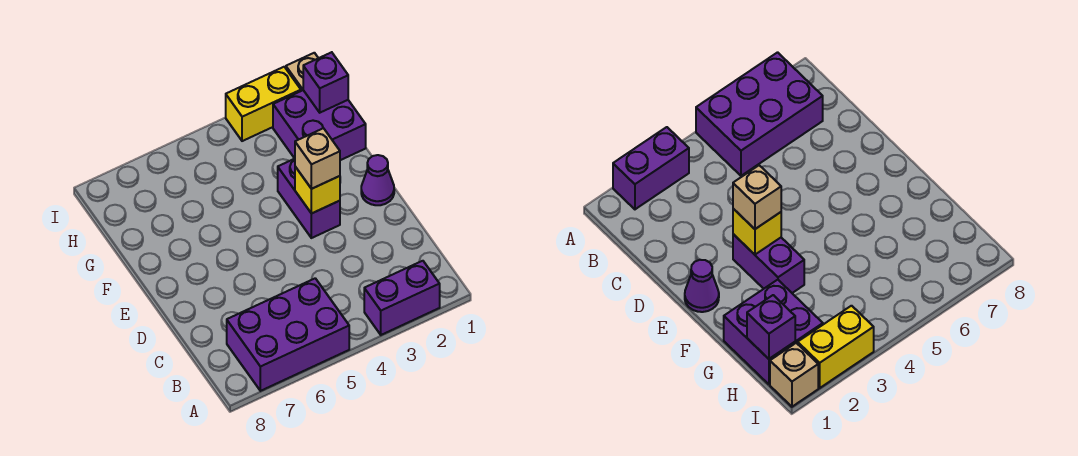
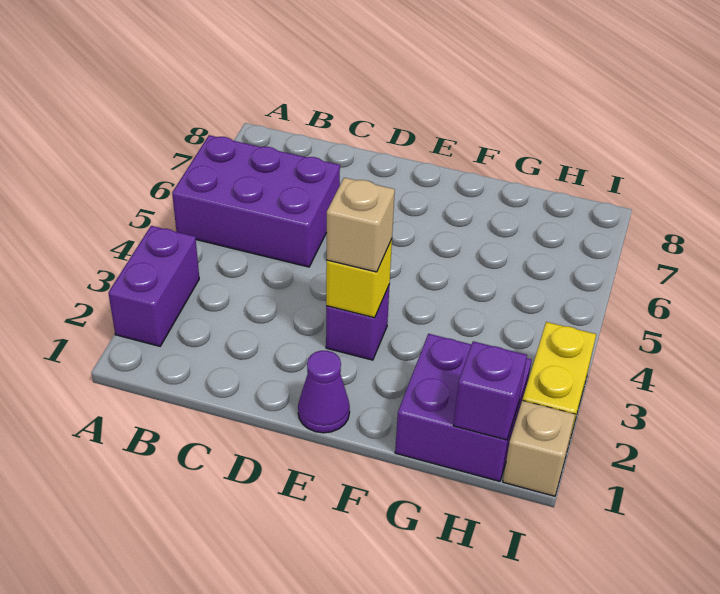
purple brick A5:B7 level 1 -> purple brick A5:C6 level 1
purple brick E3:F3 level 1 -> purple brick E3 level 1

